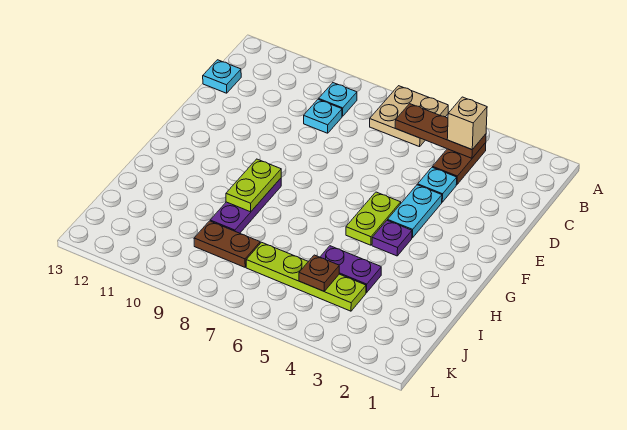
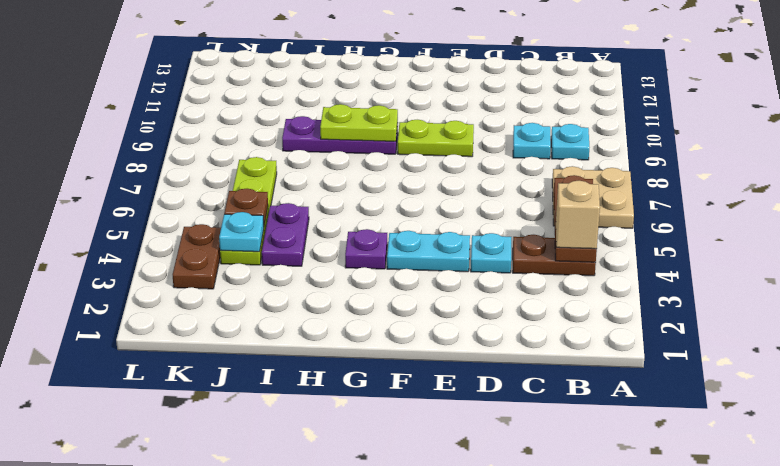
cyan plate C13 level 1 -> cyan plate J4 level 2
lime plate F5:G5 level 1 -> lime plate E9:F9 level 1
brown plate J8:J9 level 1 -> brown plate K3:K4 level 1

